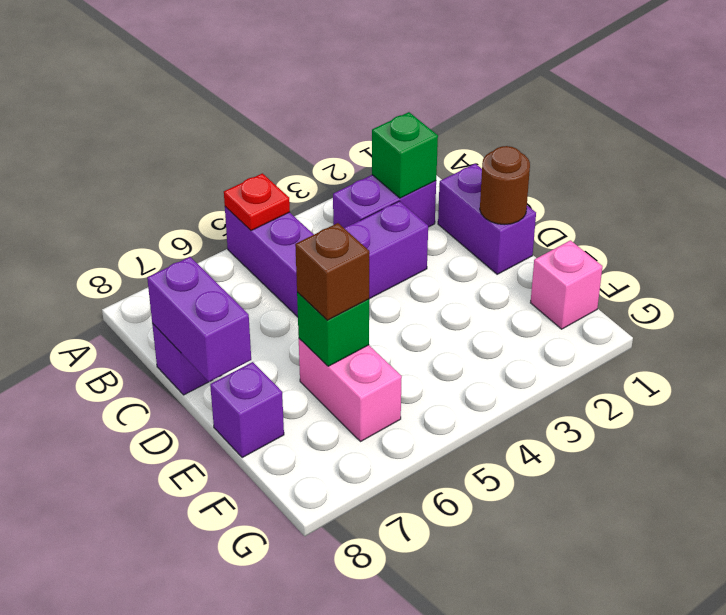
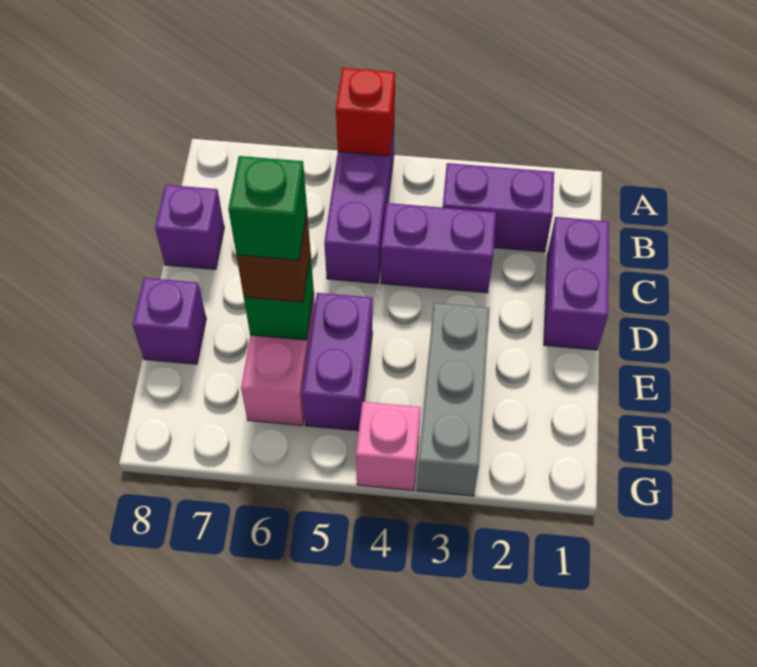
red plate A5 level 2 -> red brick A5 level 2
green brick B2 level 2 -> green brick E6 level 4
purple brick C8:D8 level 2 -> purple brick E5:F5 level 1
brown round brick D1 level 2 -> none
none -> grey brick E3:G3 level 1
pink brick F1 level 1 -> pink brick G4 level 1

